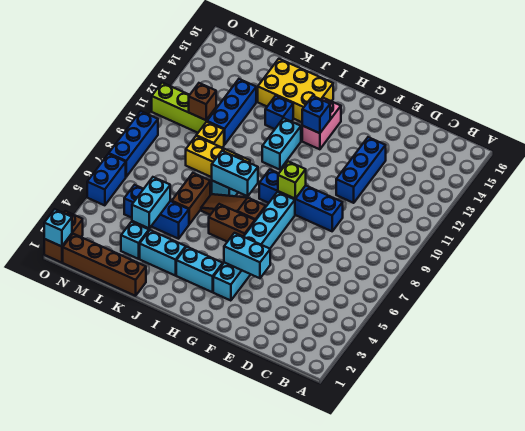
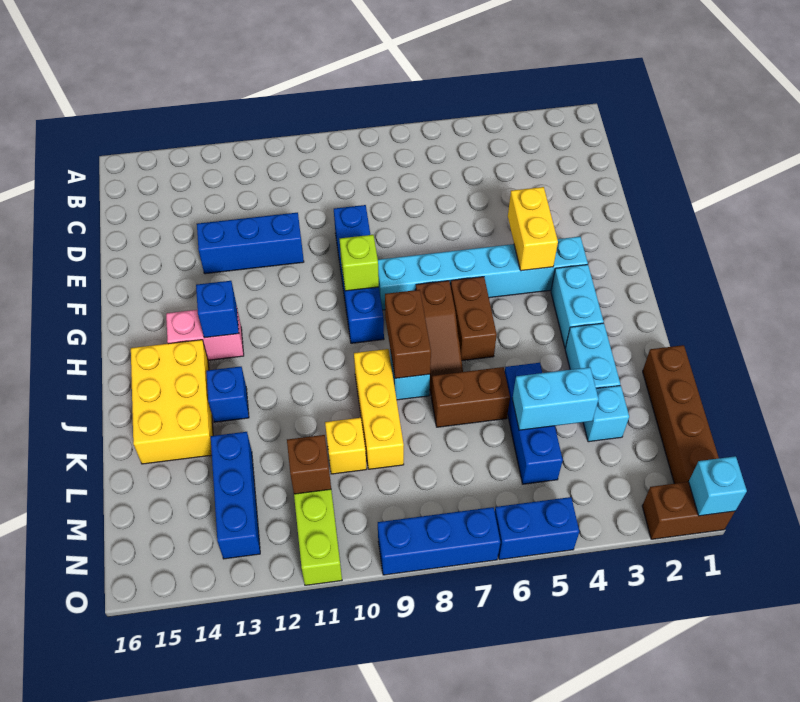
cyan brick F4:G4 level 2 -> yellow brick F4:G4 level 2
cyan brick I8:J8 level 2 -> brown brick I8:J8 level 2
cyan brick I11:I12 level 1 -> none
blue brick L11:L13 level 1 -> blue brick L13:N13 level 1

